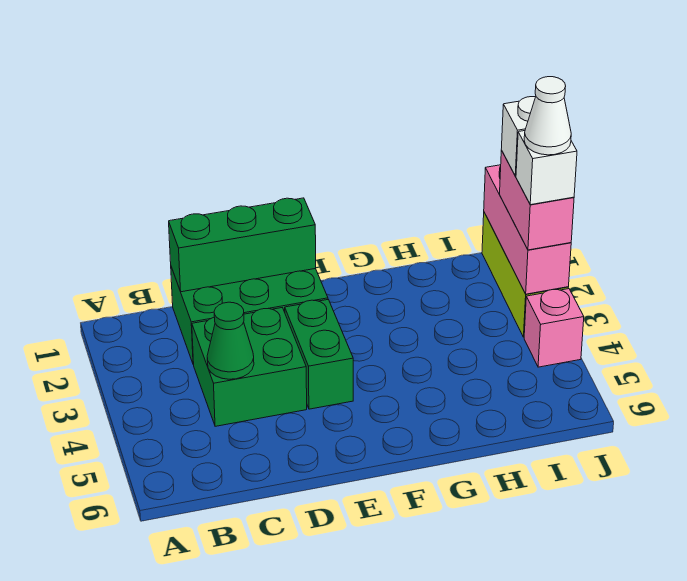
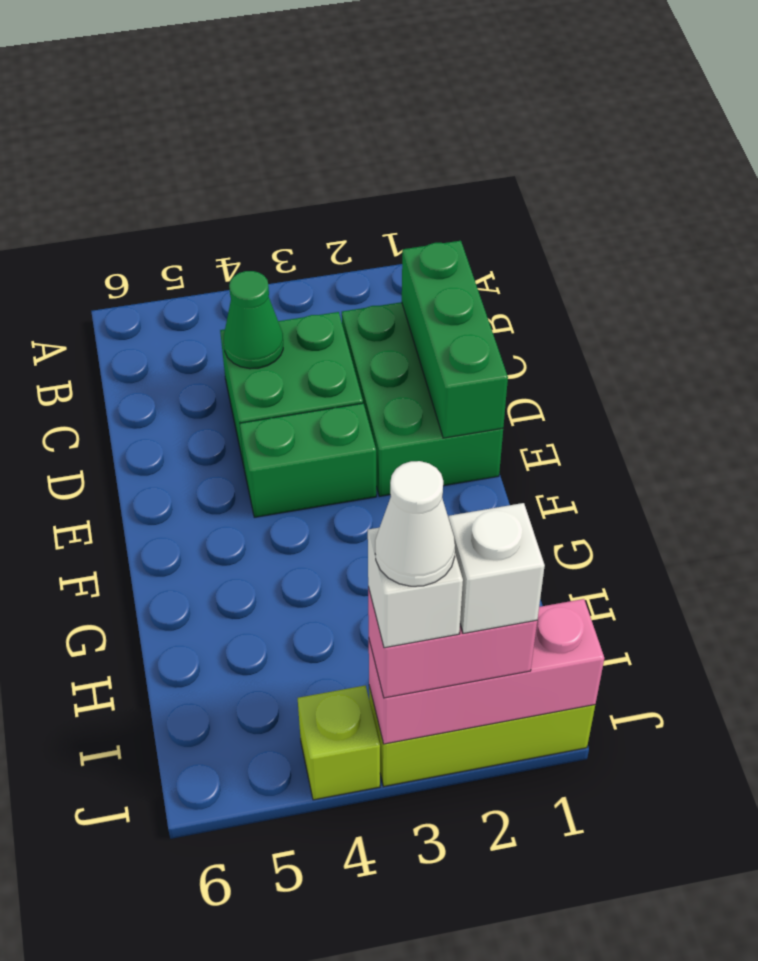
pink brick J4 level 1 -> lime brick J4 level 1

